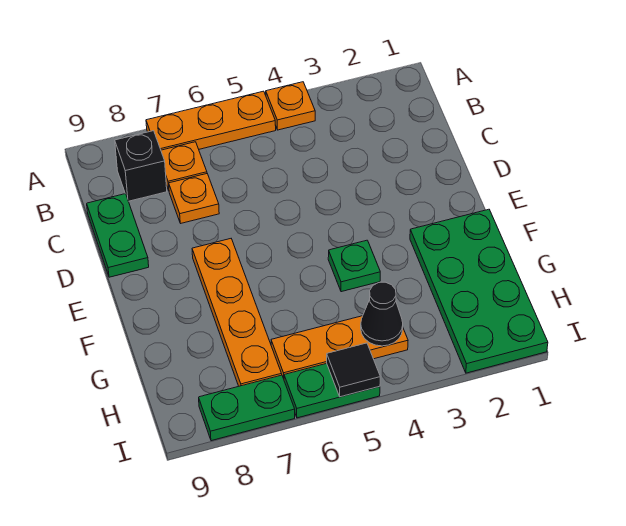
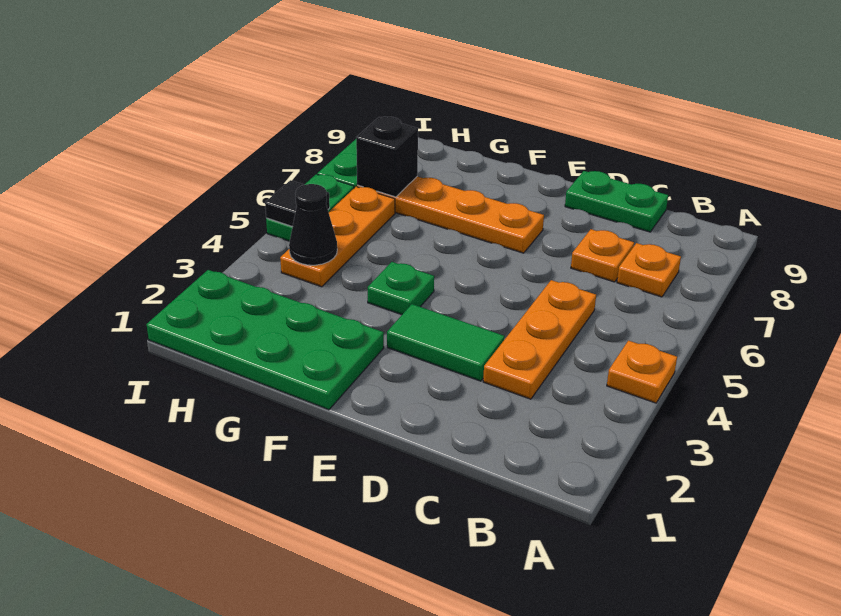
orange plate A5:A7 level 1 -> orange plate C3:C5 level 1
black brick B8 level 1 -> black brick H7 level 2
none -> green tile D3:E3 level 1

